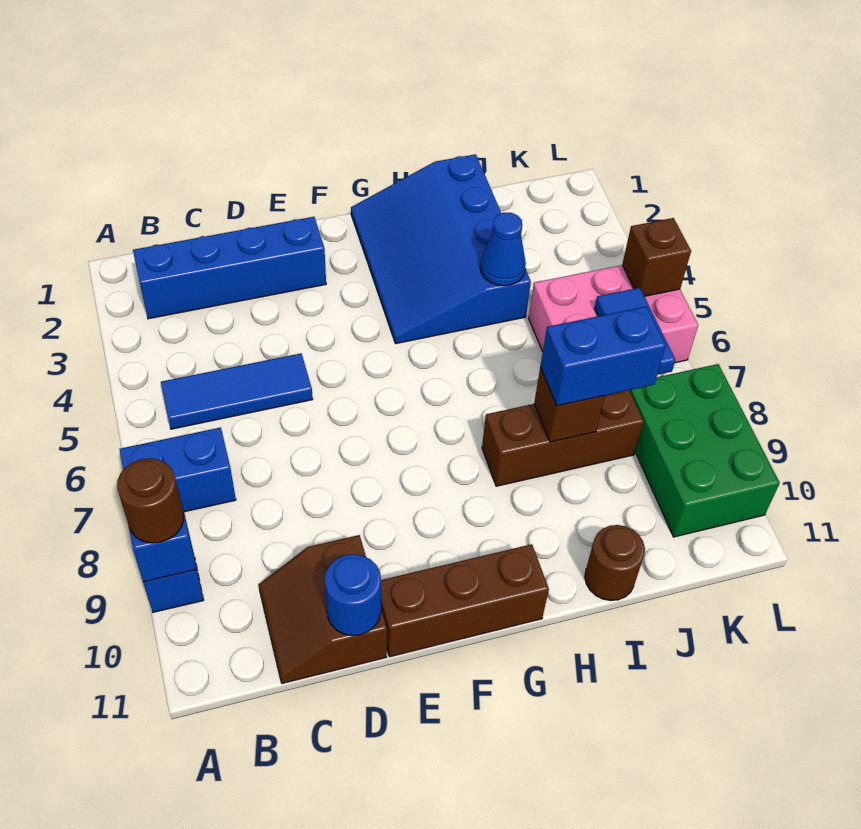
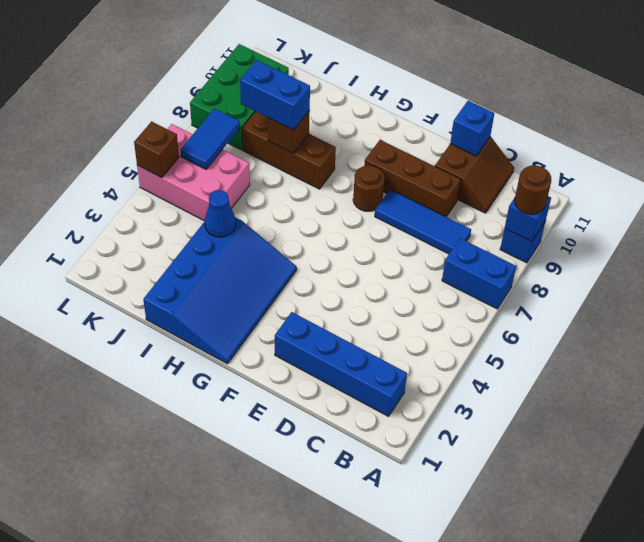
blue tile B5:D5 level 1 -> blue tile C8:E8 level 1
blue round brick D11 level 2 -> blue brick D11 level 2
brown brick E11:G11 level 1 -> brown brick D9:F9 level 1
brown round brick I11 level 1 -> brown round brick F8 level 1

